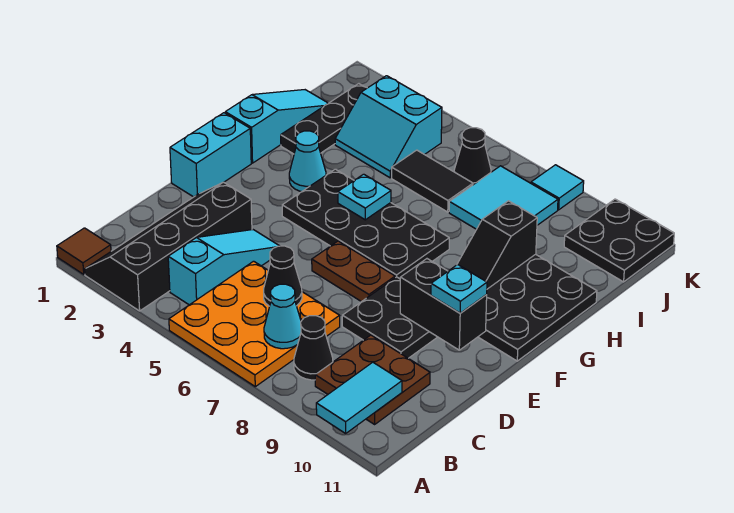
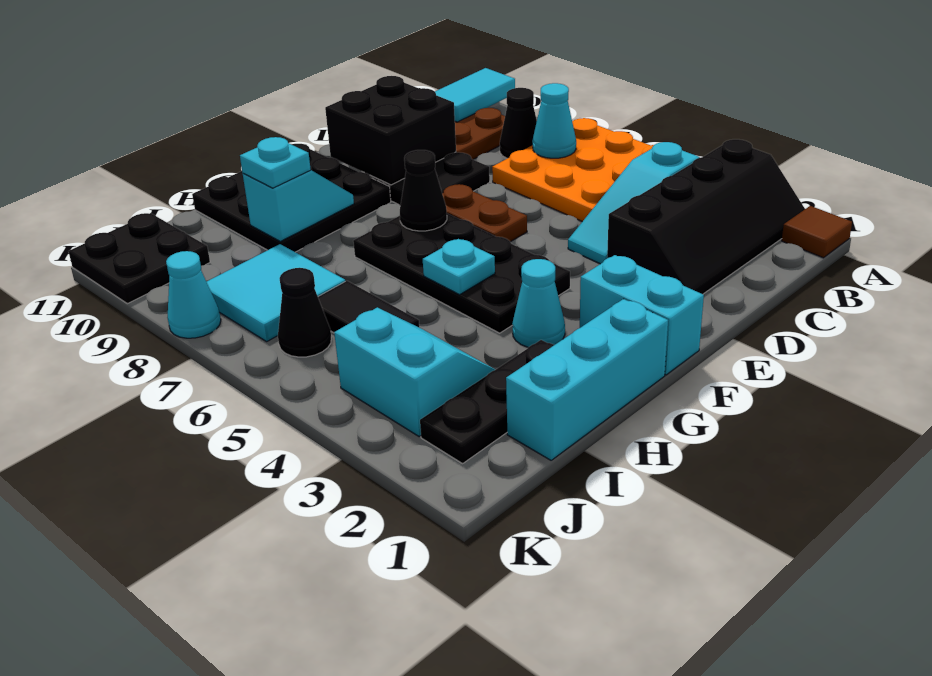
black cone C6 level 2 -> black cone F7 level 2
cyan brick E1:F1 level 1 -> cyan brick F1:F2 level 1
black brick E9:E10 level 2 -> black brick D9:E10 level 2
cyan plate E10 level 3 -> cyan plate H9 level 3
cyan slope G1:I1 level 1 top G -> cyan brick G1:I1 level 1
black slope G9:H9 level 2 top H -> cyan slope G9:H9 level 2 top H
cyan tile K8 level 1 -> cyan cone K8 level 1

